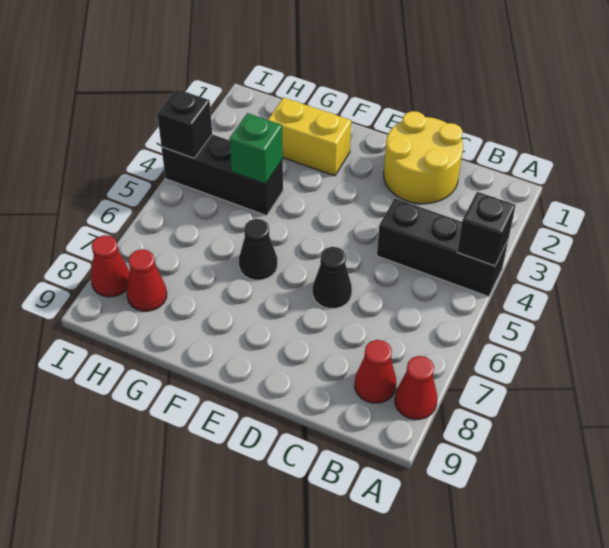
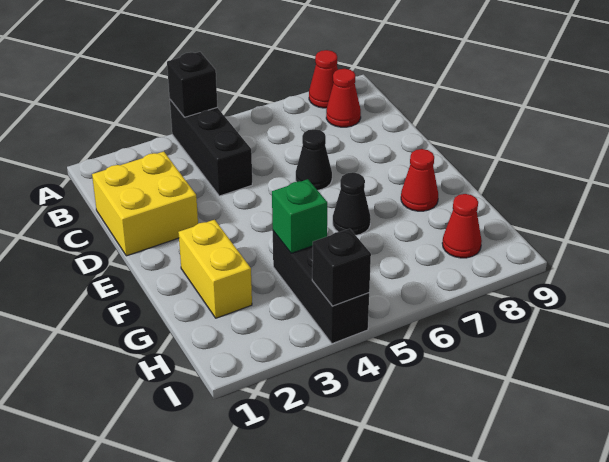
yellow round brick C1:D2 level 1 -> yellow brick C1:D2 level 1
red cone I8 level 1 -> red cone F8 level 1

